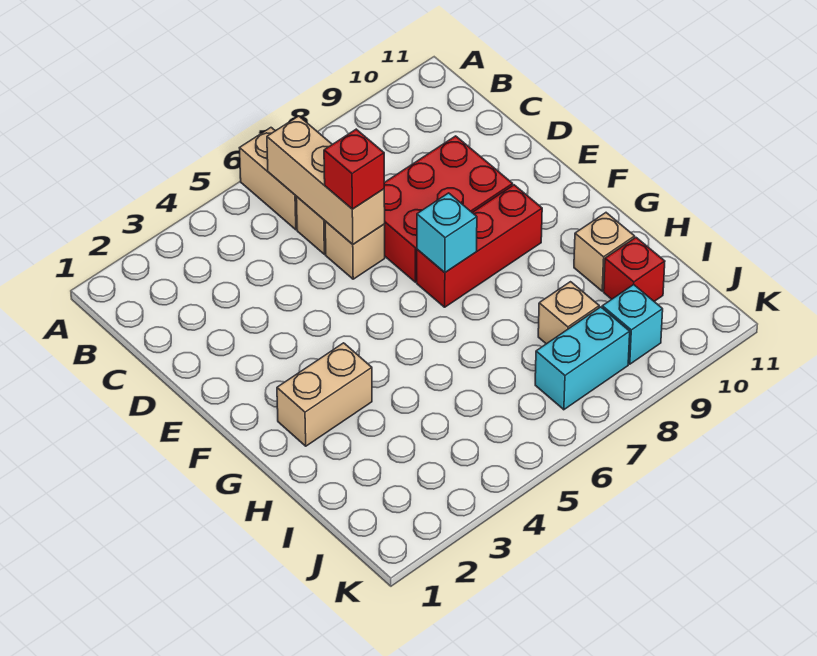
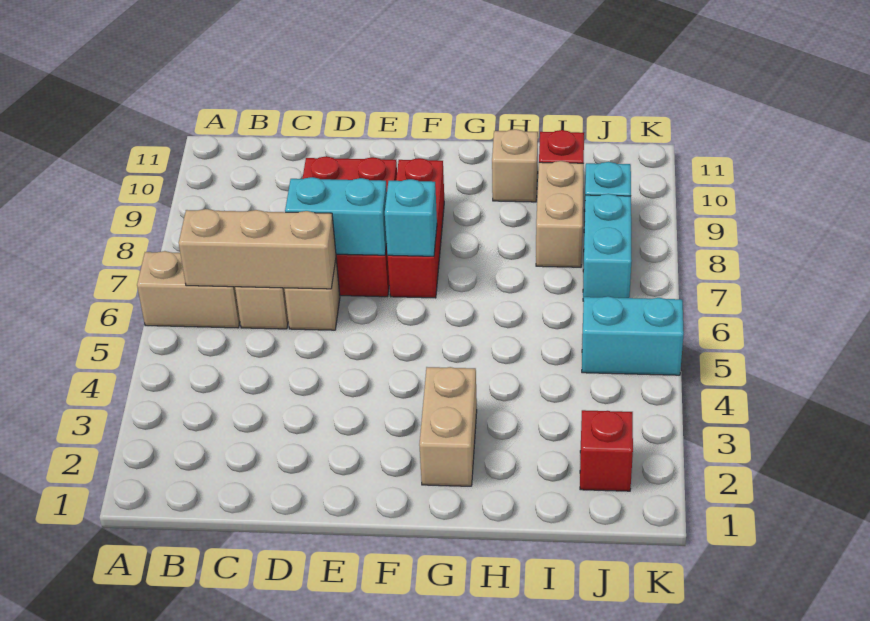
red brick D6 level 3 -> red brick J2 level 1
none -> cyan brick D7:E7 level 2
tan brick I8 level 1 -> tan brick I8:I9 level 1
none -> cyan brick J5:K5 level 1

